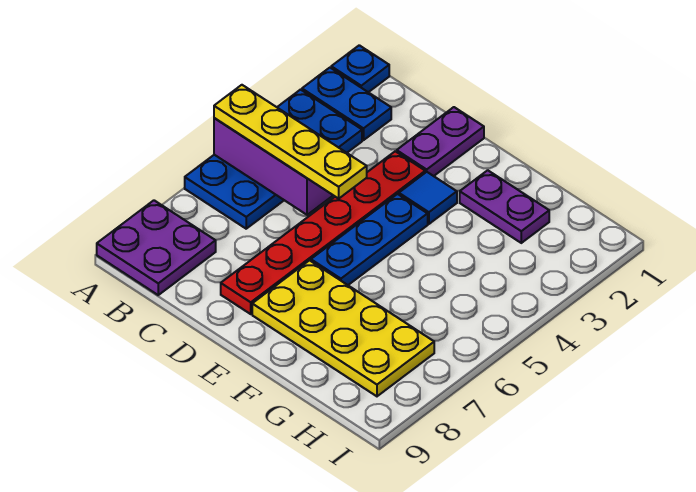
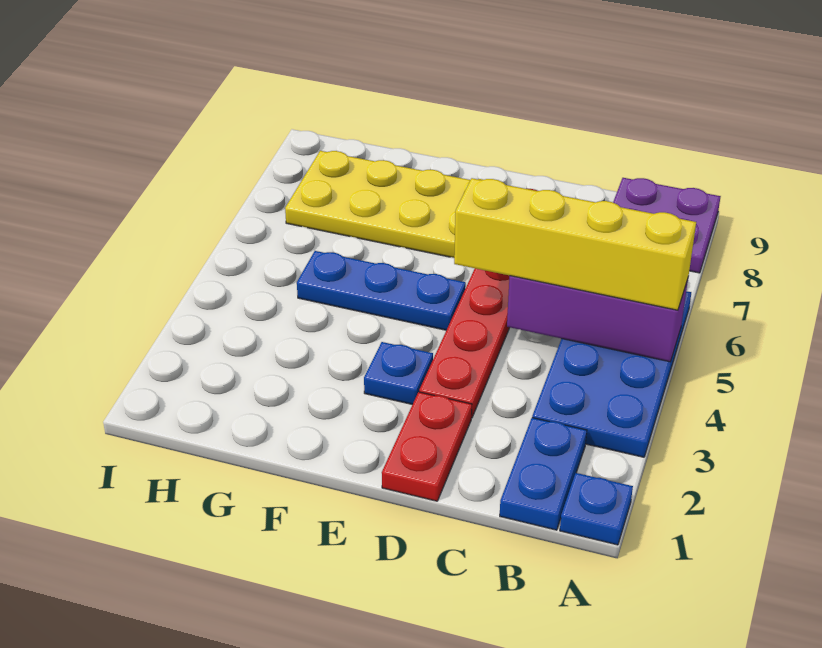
blue plate A2:B2 level 1 -> blue plate B1:B2 level 1
yellow plate A5:D5 level 3 -> yellow brick A5:D5 level 3
purple plate D1:D2 level 1 -> red plate D1:D2 level 1
blue tile E3 level 1 -> blue plate E3 level 1
blue plate E4:E6 level 1 -> blue plate E5:G5 level 1
purple plate F2:G2 level 1 -> none

